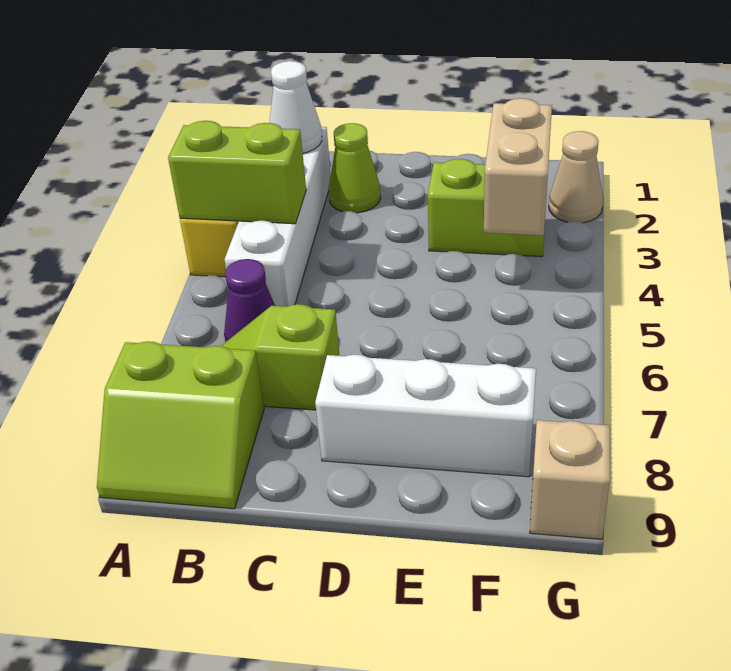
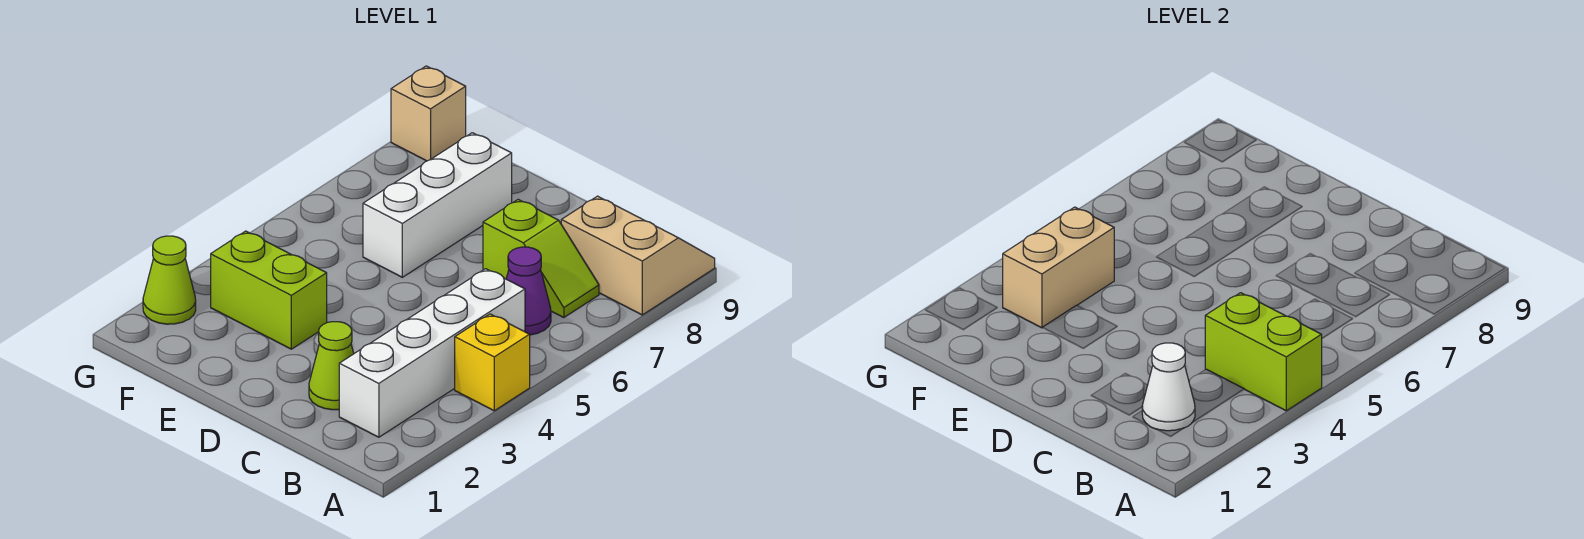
lime slope A8:B9 level 1 top 8 -> tan slope A8:B9 level 1 top 8
white brick D8:F8 level 1 -> white brick E6:E8 level 1
tan cone G2 level 1 -> lime cone G2 level 1

